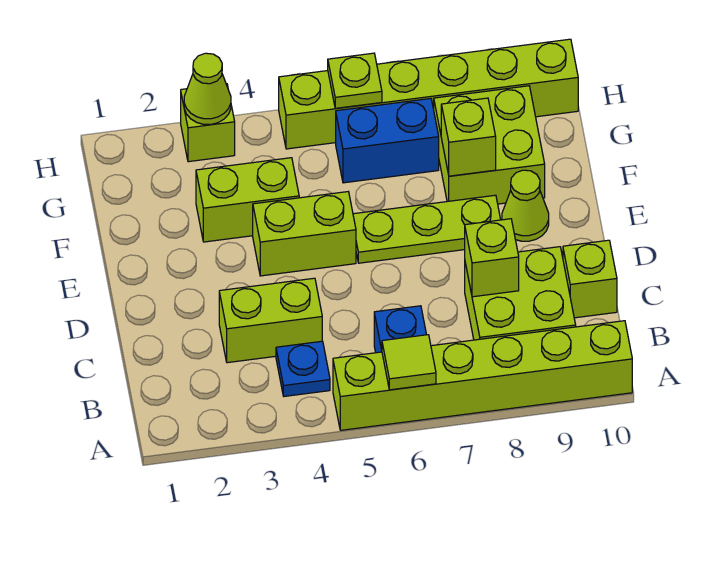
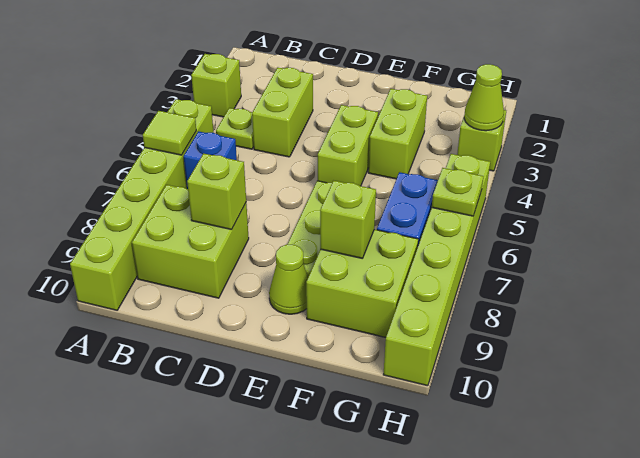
blue plate B4 level 1 -> lime plate B4 level 1
lime brick C10 level 1 -> lime brick A3 level 1

